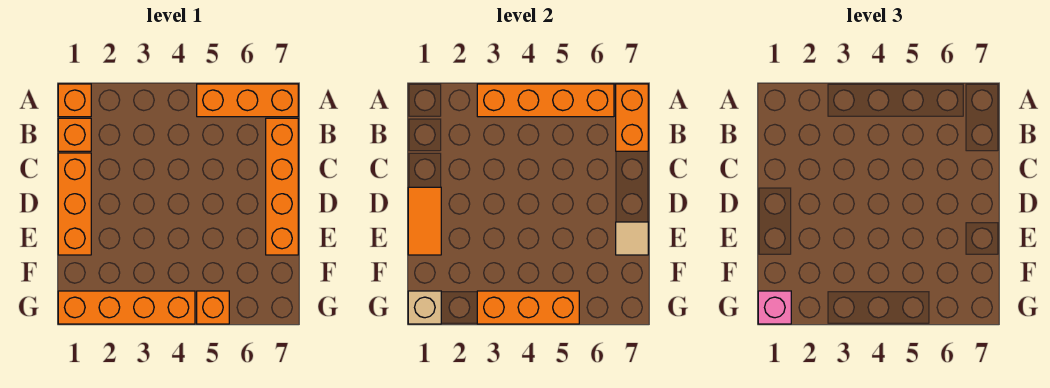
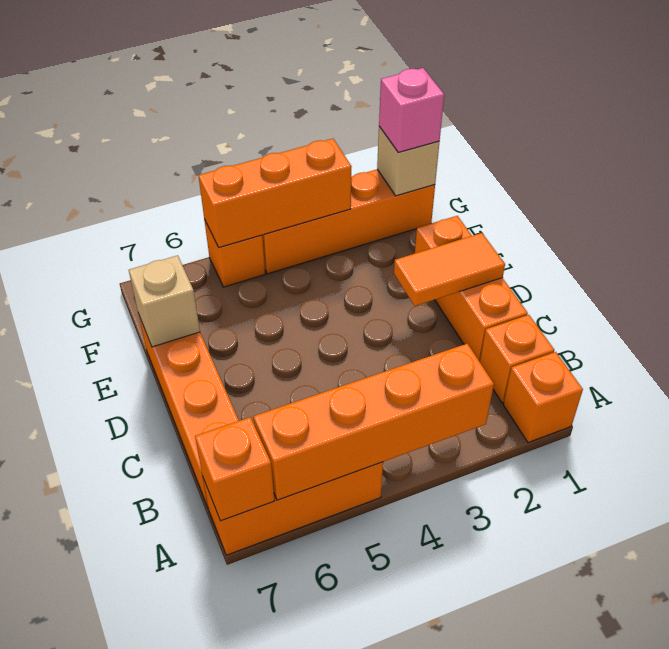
orange brick A7:B7 level 2 -> orange brick A7 level 2
orange tile D1:E1 level 2 -> orange tile D1:D2 level 2
tan tile E7 level 2 -> tan brick E7 level 2

